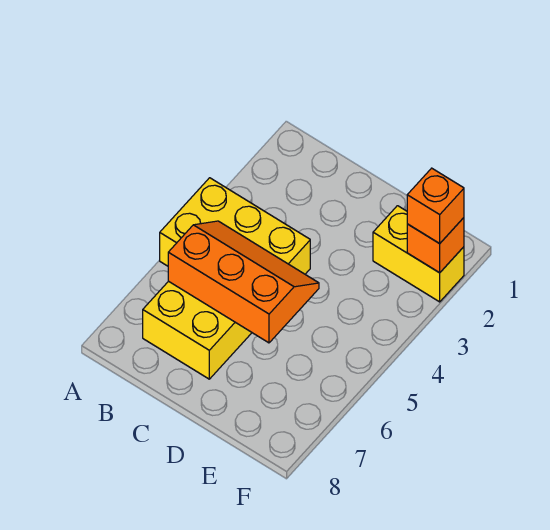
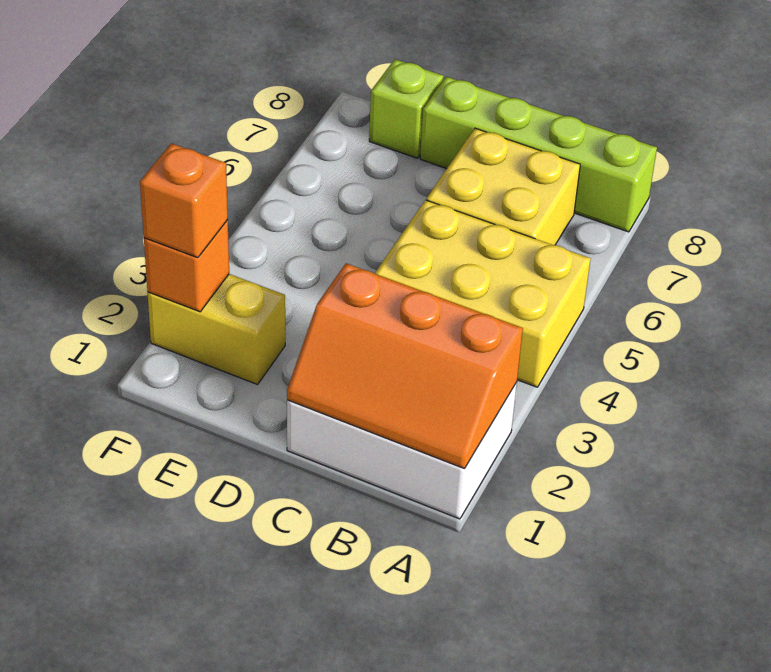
none -> white brick A1:C2 level 1
none -> lime brick A8:D8 level 1
orange slope B5:D6 level 2 top 6 -> orange slope A1:C2 level 2 top 2
none -> lime brick E8 level 1

